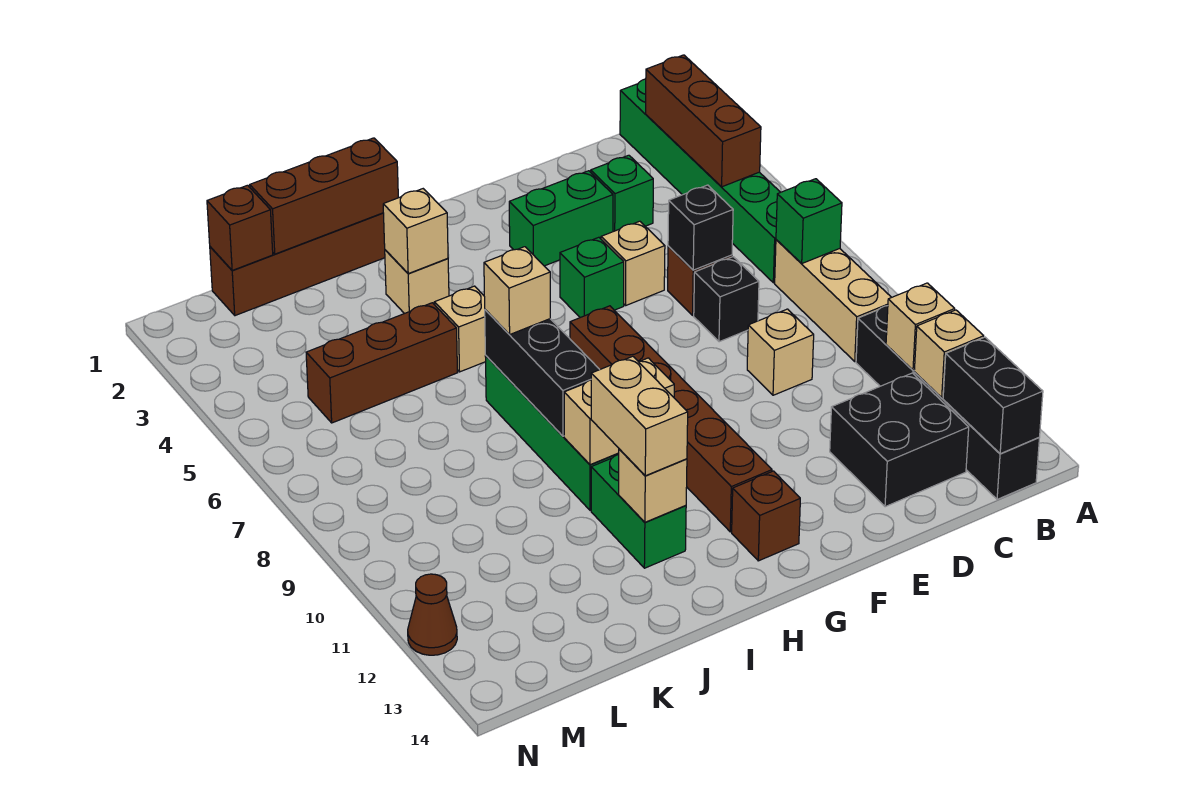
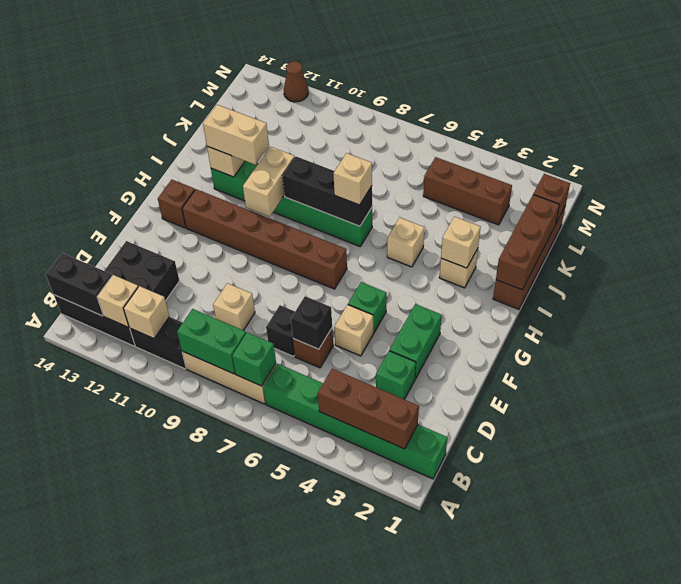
none -> green brick B8:B9 level 2
brown brick J5:L5 level 1 -> brown brick L3:L5 level 1

